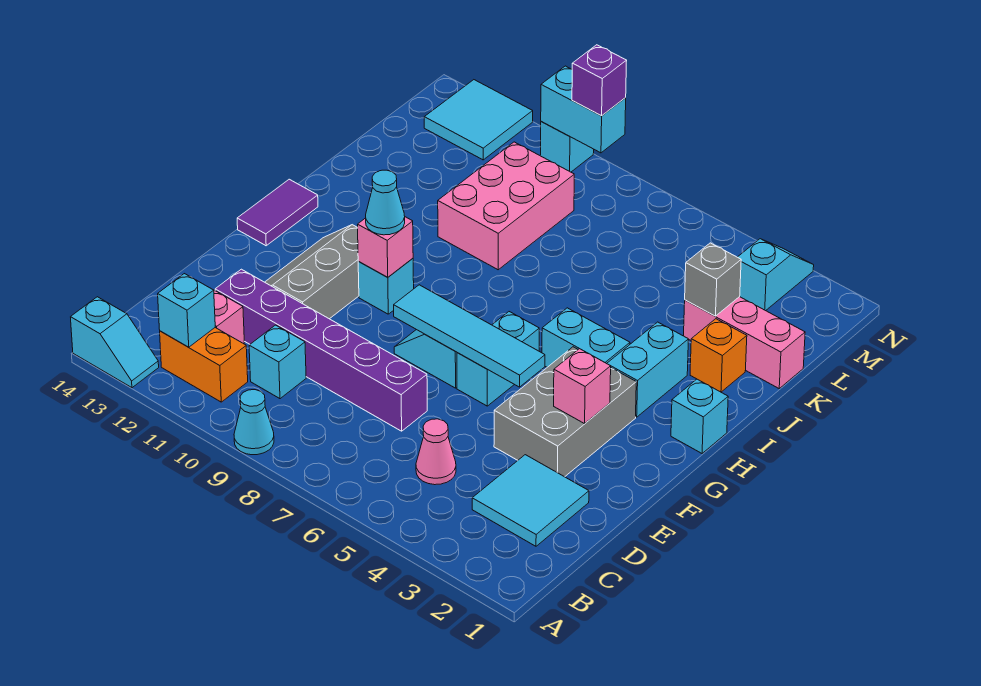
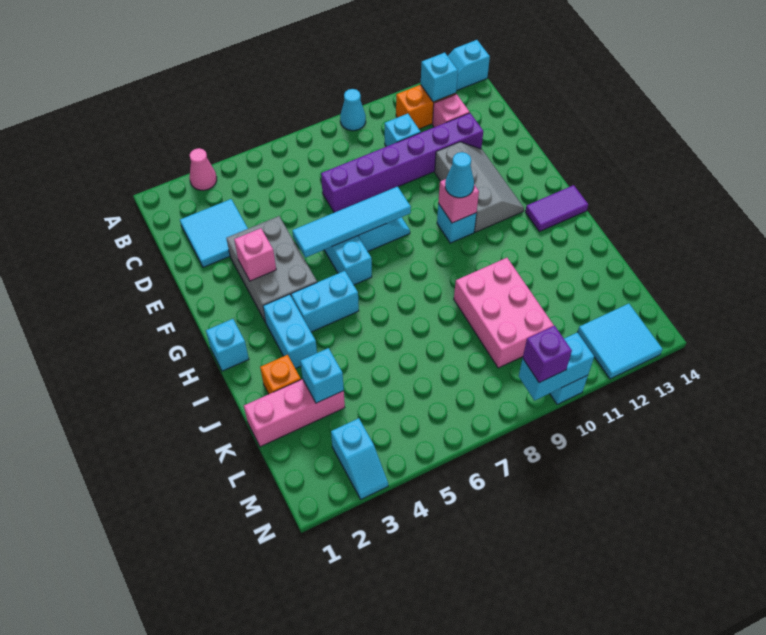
pink cone C5 level 1 -> pink cone A3 level 1
purple tile G14:H14 level 1 -> purple tile H13:H14 level 1
grey brick K3 level 2 -> cyan brick K3 level 2

